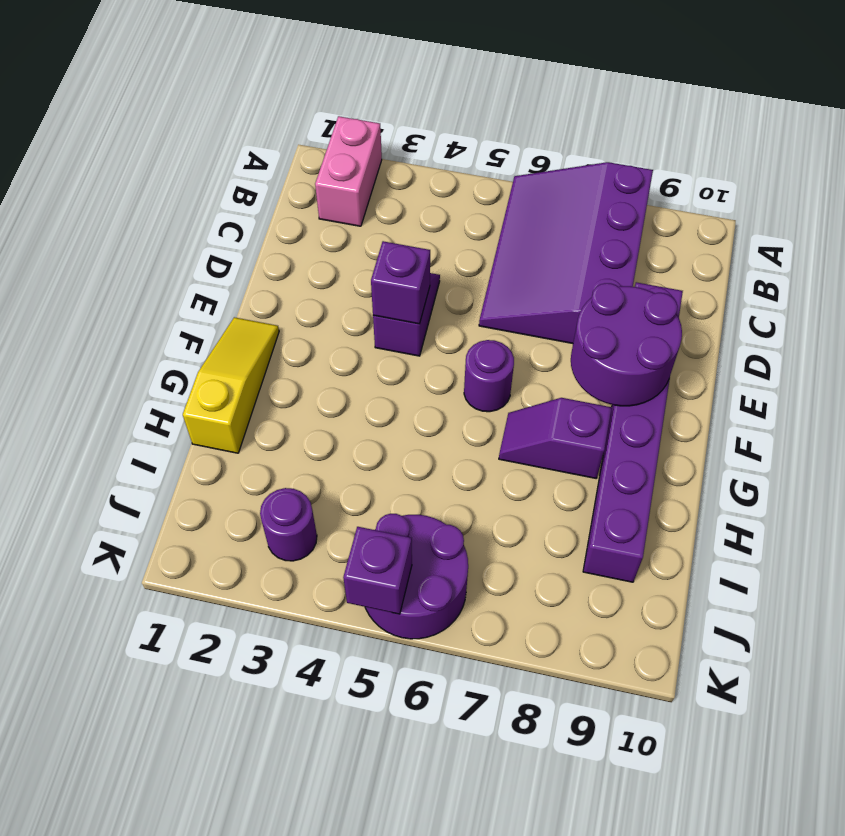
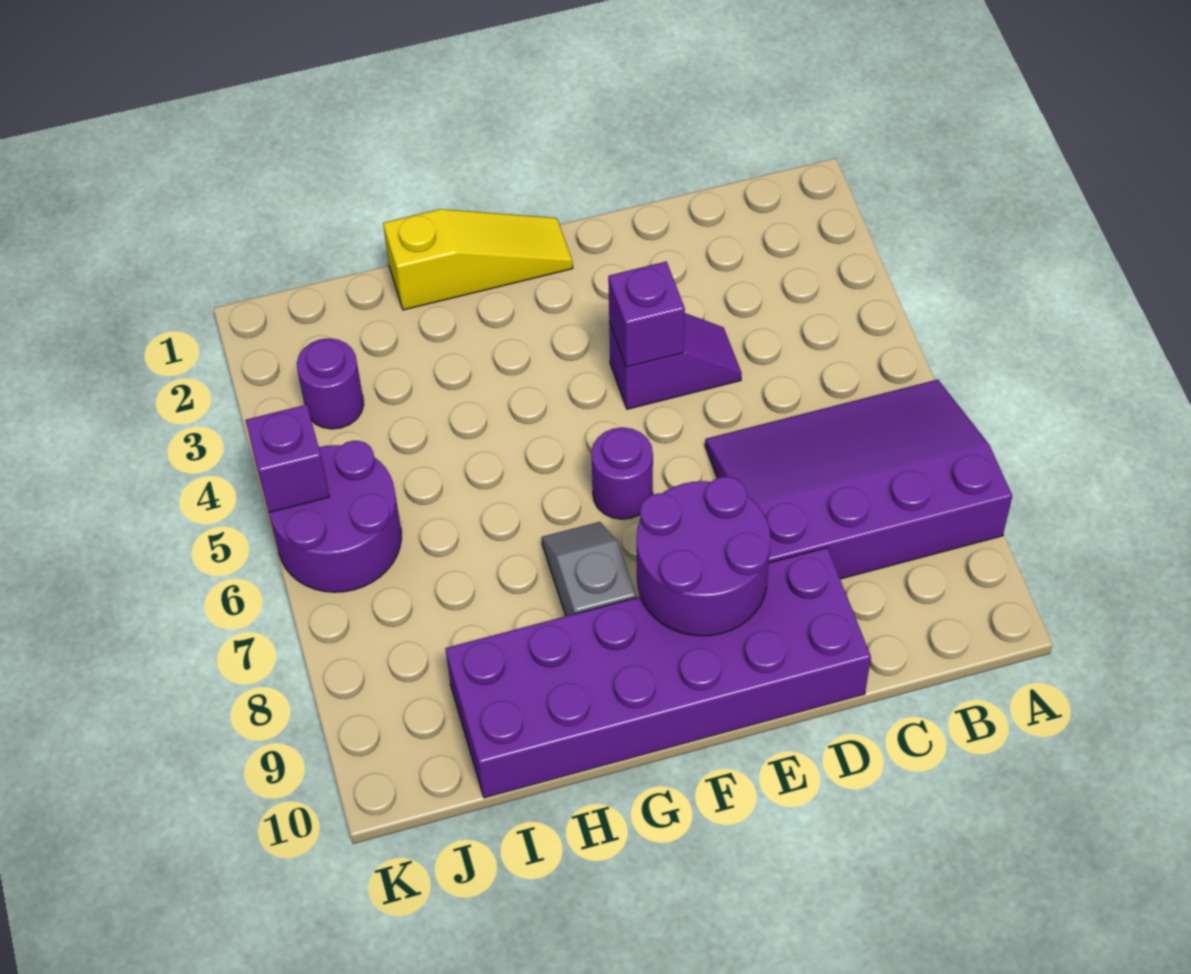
pink brick A2:B2 level 1 -> none
purple brick D9:I9 level 1 -> purple brick D9:I10 level 1
purple slope G7:G8 level 1 top 8 -> grey slope G7:G8 level 1 top 8

